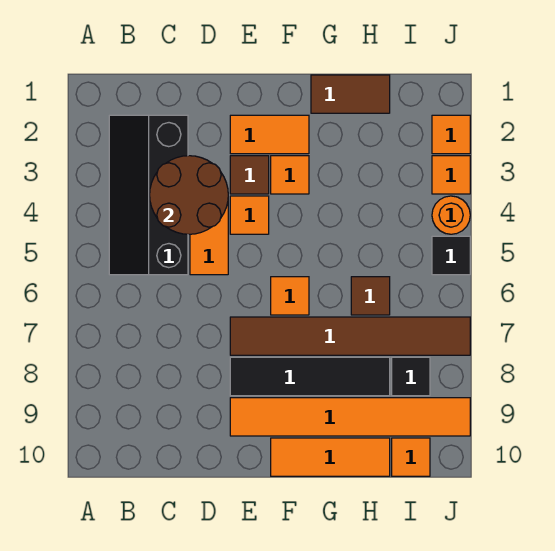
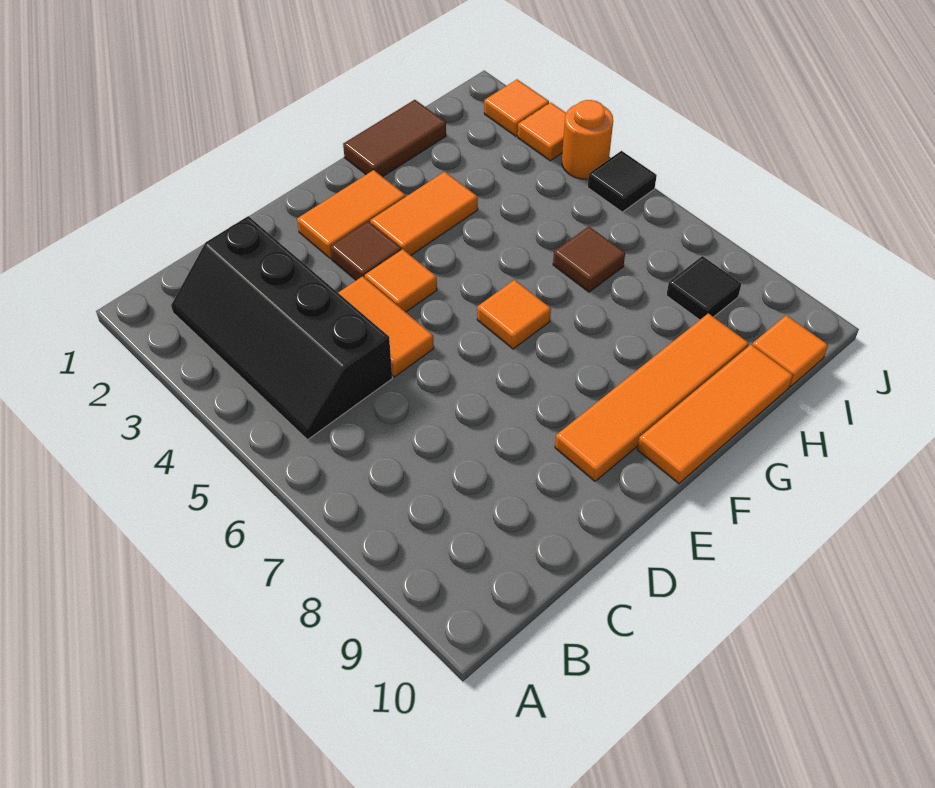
brown round brick C3:D4 level 2 -> none
brown tile E7:J7 level 1 -> none
black tile E8:H8 level 1 -> none
orange tile E9:J9 level 1 -> orange tile E9:H9 level 1
orange tile F3 level 1 -> orange tile F3:G3 level 1

